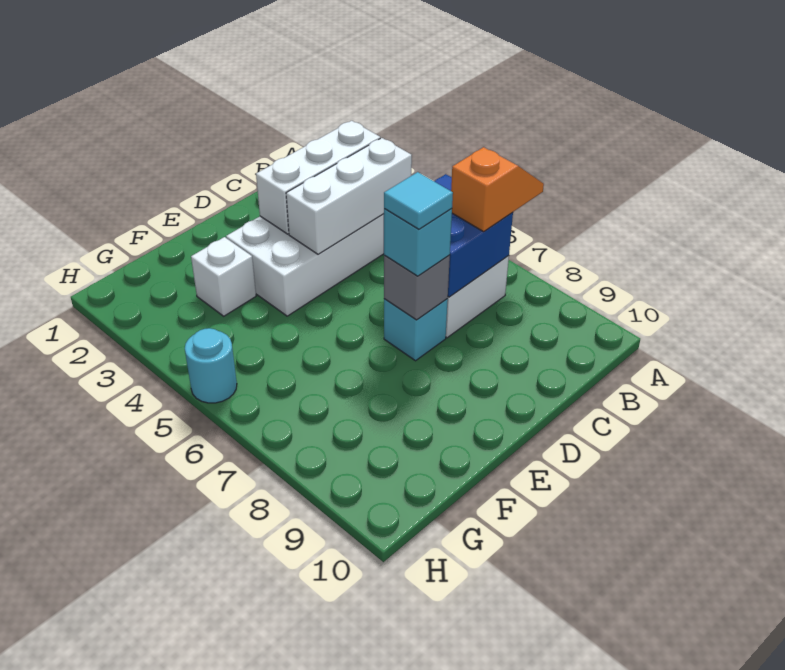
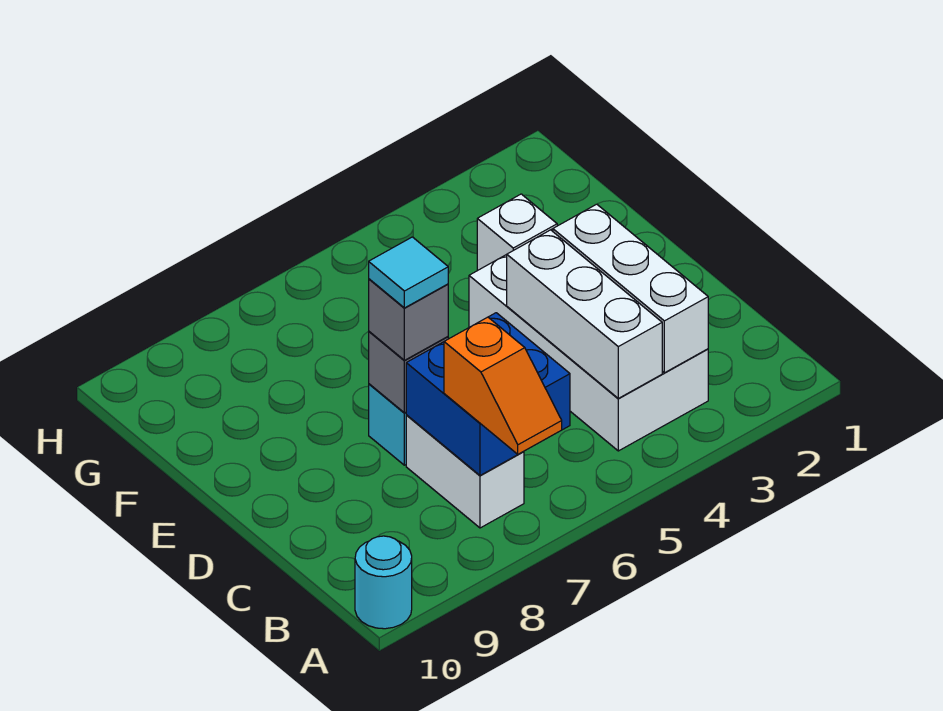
cyan brick D7 level 3 -> grey brick D7 level 3
cyan round brick H5 level 1 -> cyan round brick A10 level 1

